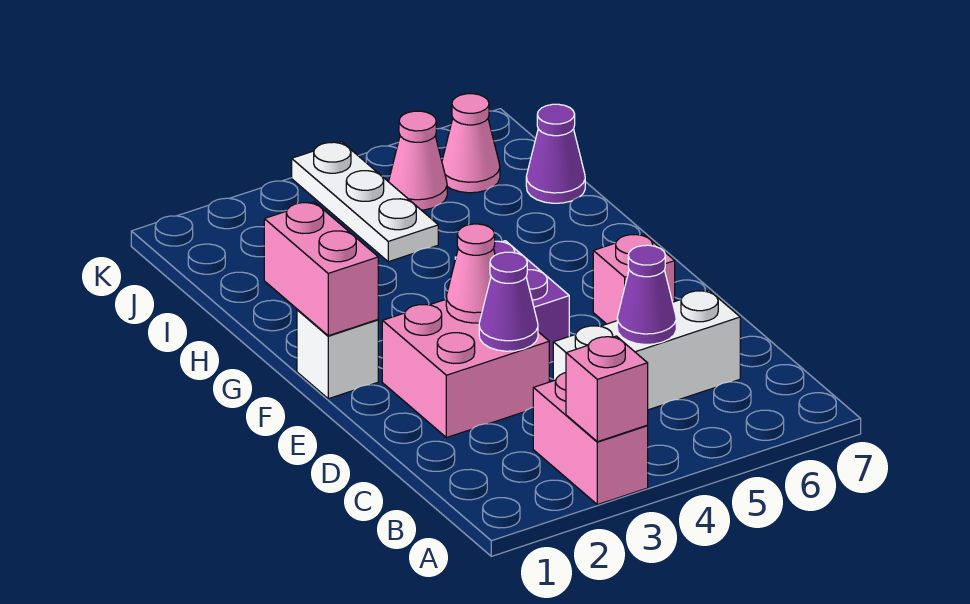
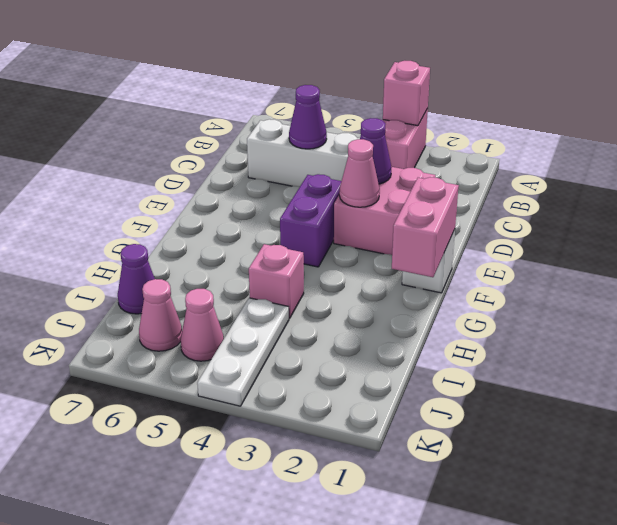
pink brick E6 level 1 -> pink brick H4 level 1

